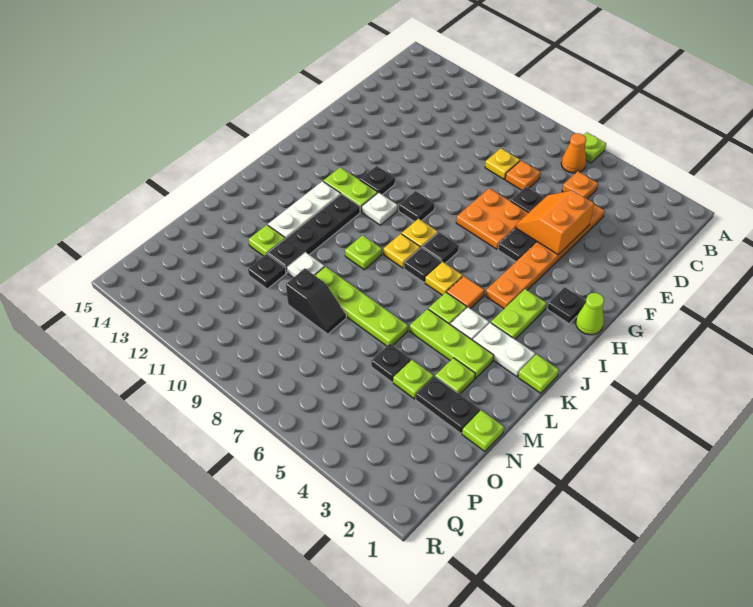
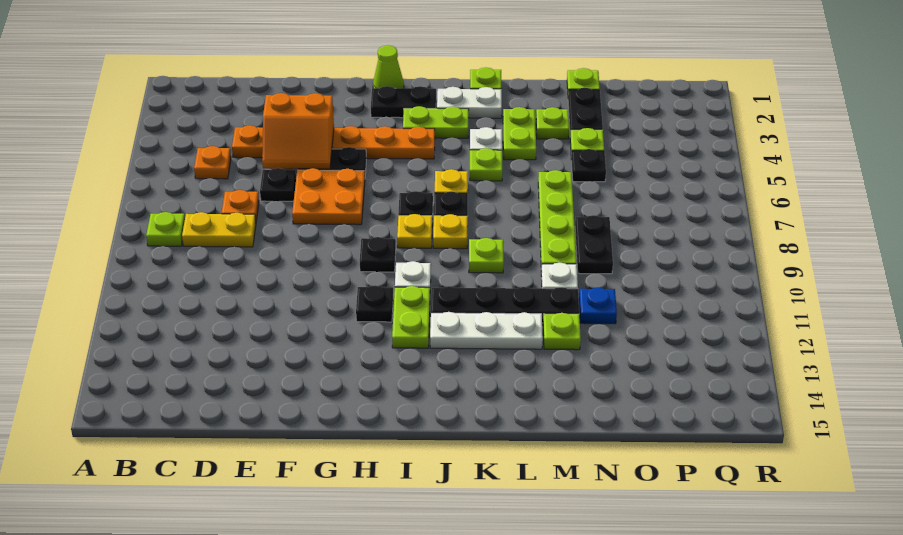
lime plate A6 level 1 -> lime plate B8 level 1
orange cone B6 level 1 -> none
yellow plate D8 level 1 -> yellow plate C8:D8 level 1
black plate H2 level 1 -> black plate H2:I2 level 1
orange tile J5 level 1 -> none
white plate K2:K3 level 1 -> white plate J2:K2 level 1
lime plate L3:L5 level 1 -> lime plate L3:L4 level 1
black slope N8:N9 level 1 top 9 -> black plate N8:N9 level 1
black plate N11 level 1 -> blue plate N11 level 1

